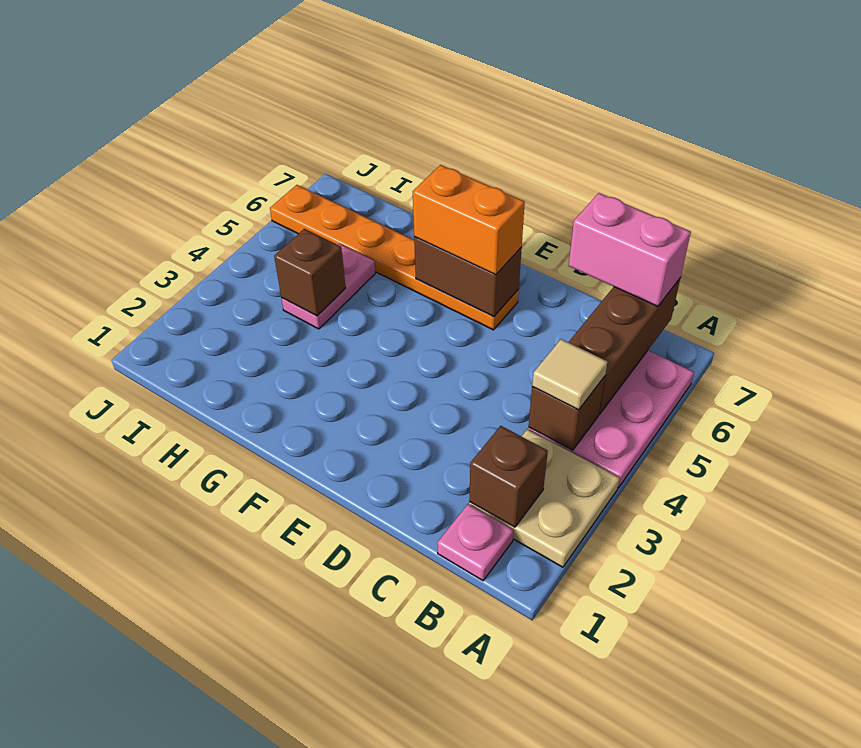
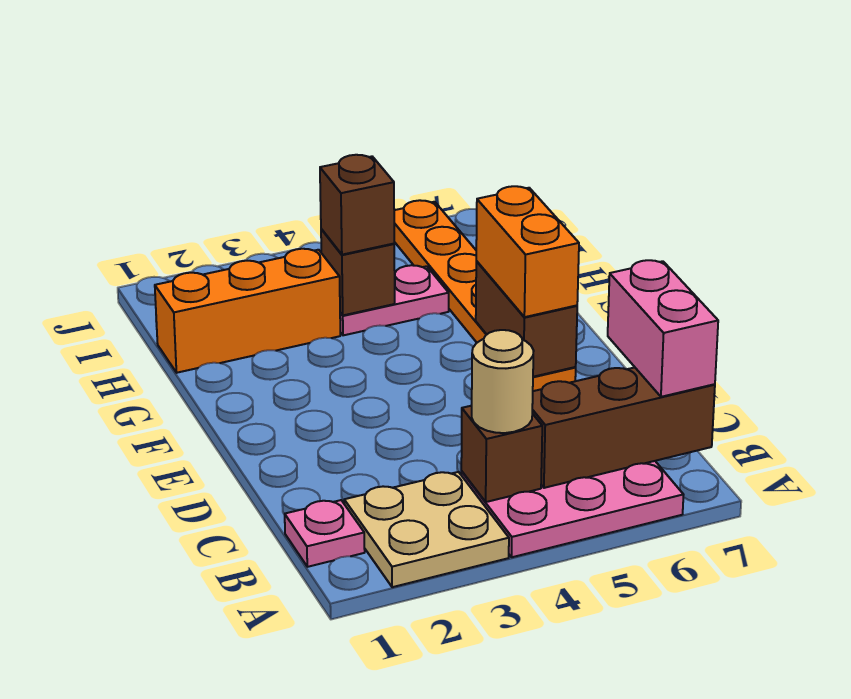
brown brick B2 level 2 -> brown brick H4 level 3
tan tile B4 level 3 -> tan round brick B4 level 3
none -> orange brick H1:H3 level 1

